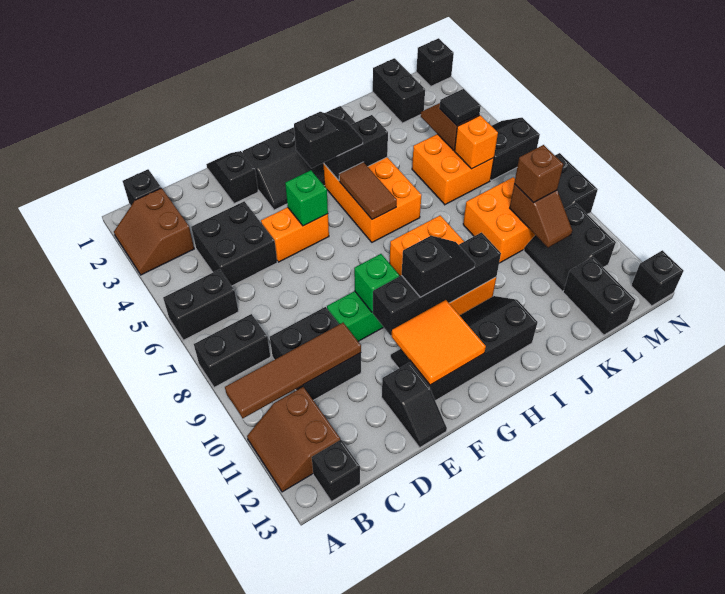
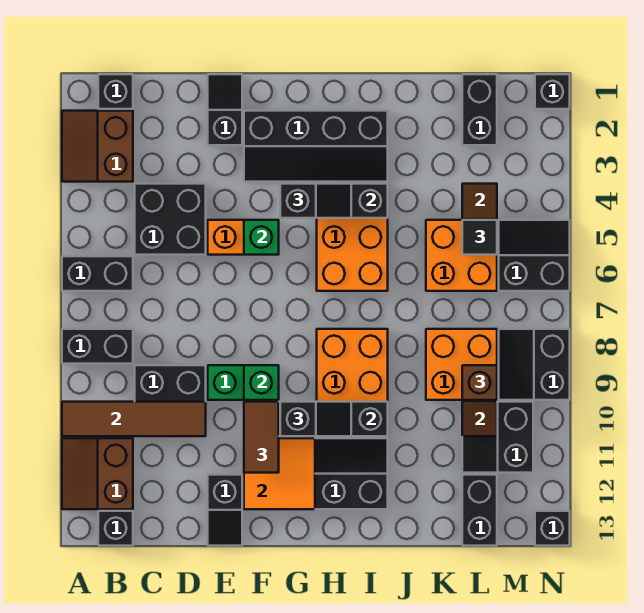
brown tile H5:H6 level 2 -> brown tile F10:F11 level 3
orange brick L6 level 2 -> none

